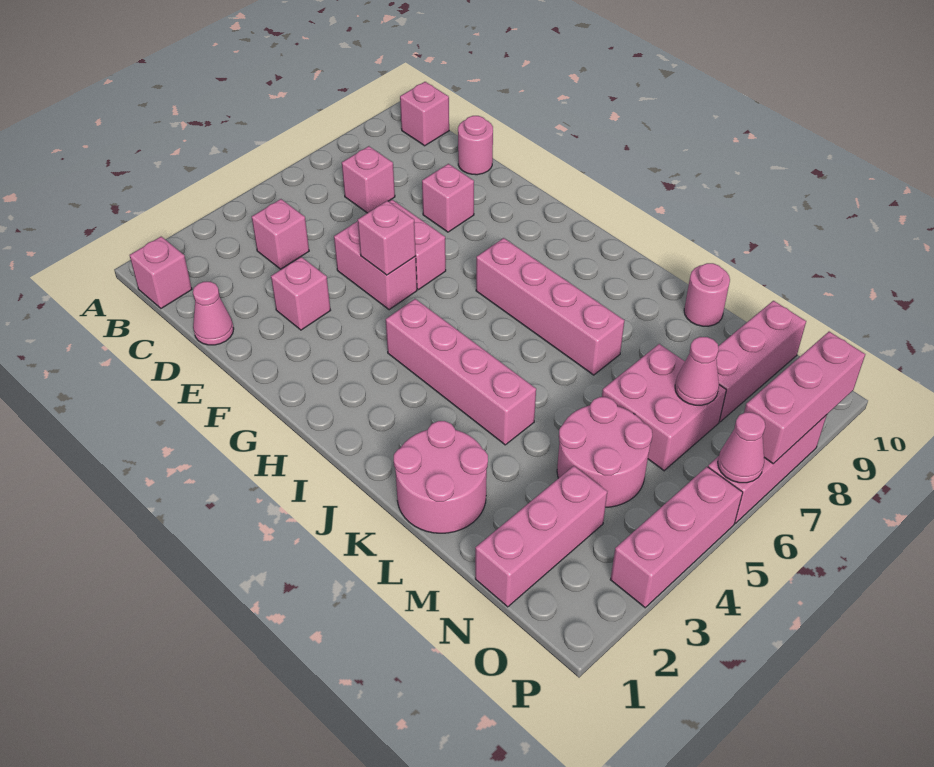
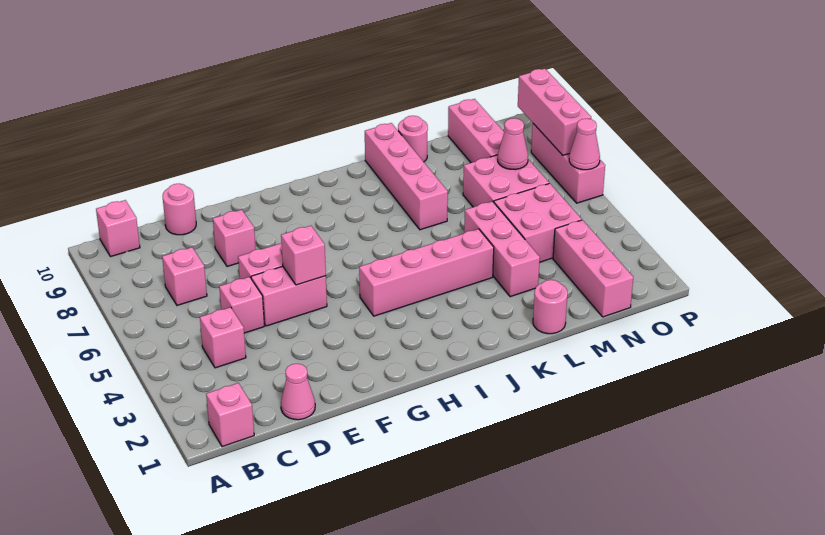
pink brick E3 level 1 -> pink brick D5 level 1
pink brick H7:K7 level 1 -> pink brick K7:K10 level 1
pink round brick K1:L2 level 1 -> pink round brick L1 level 1
pink round brick M4:N5 level 1 -> pink brick M4:N5 level 1
pink brick P3:P5 level 1 -> pink brick L3:L5 level 1

